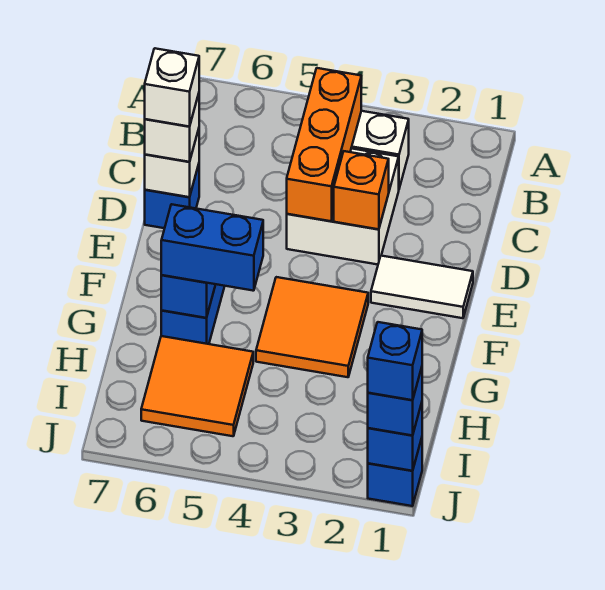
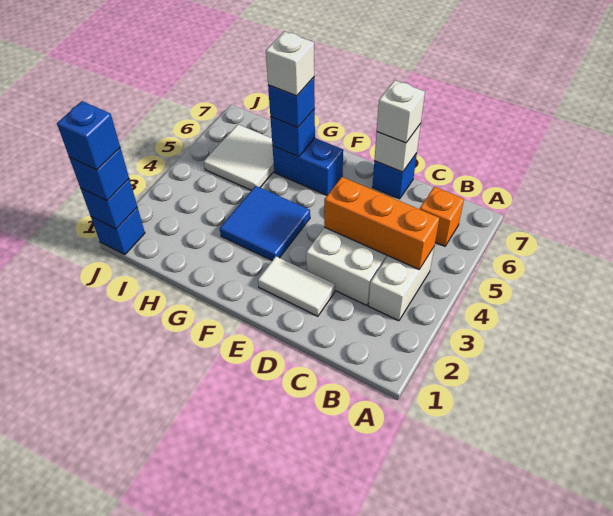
orange brick D3 level 2 -> orange brick B6 level 1
white brick D7 level 4 -> white brick G6 level 4
white tile E1:E2 level 1 -> white tile D2:E2 level 1
orange tile F3:G4 level 1 -> blue tile F3:G4 level 1
blue brick G5:G6 level 3 -> blue brick G6 level 3
orange tile H5:I6 level 1 -> white tile H5:I6 level 1

